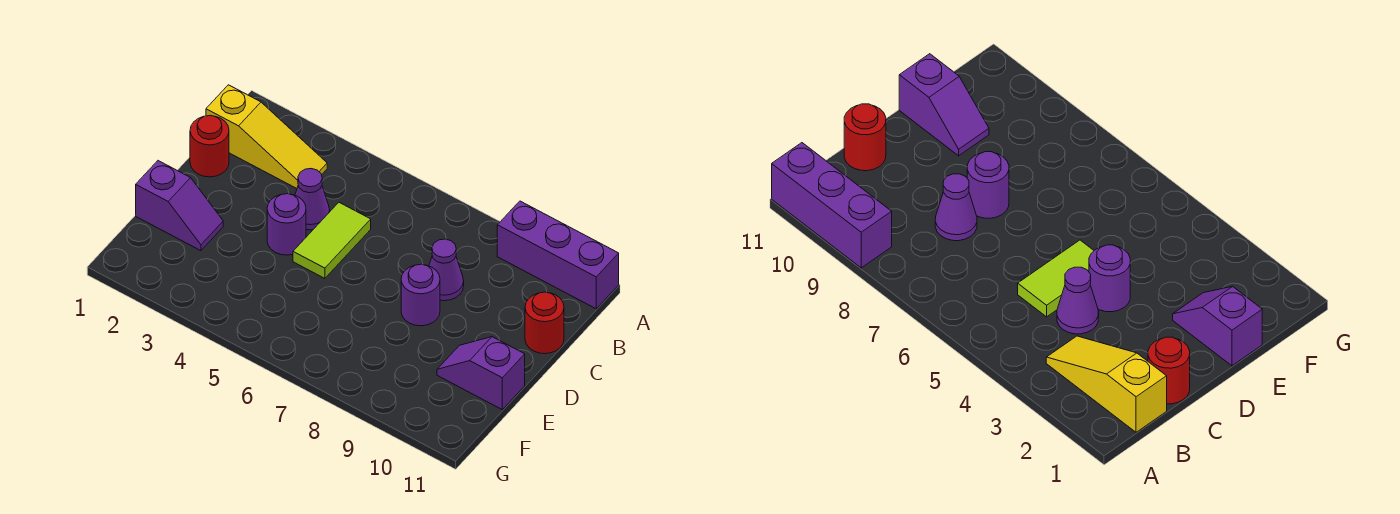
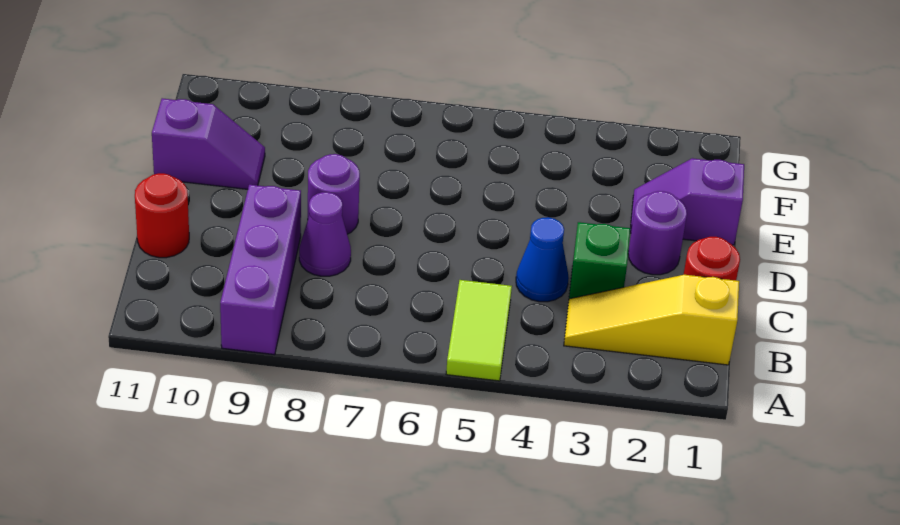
purple brick A9:A11 level 1 -> purple brick A9:C9 level 1
none -> green brick C3 level 1
purple cone C4 level 1 -> blue cone C4 level 1
lime tile C5:D5 level 1 -> lime tile A5:B5 level 1
purple round brick D4 level 1 -> purple round brick D2 level 1

